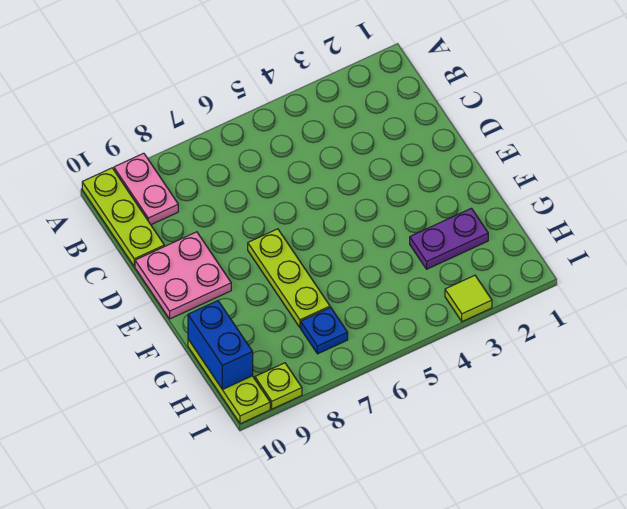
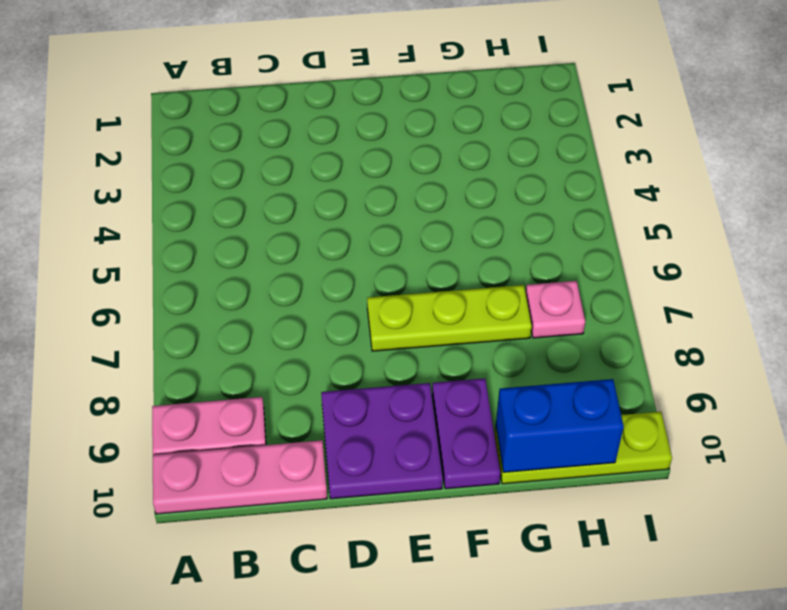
lime plate A10:C10 level 1 -> pink plate A10:C10 level 1
pink plate D9:E10 level 1 -> purple plate D9:E10 level 1
purple plate G2:G3 level 1 -> purple plate F9:F10 level 1
blue plate H7 level 1 -> pink plate H7 level 1
lime tile I3 level 1 -> none
lime plate I9 level 1 -> none

